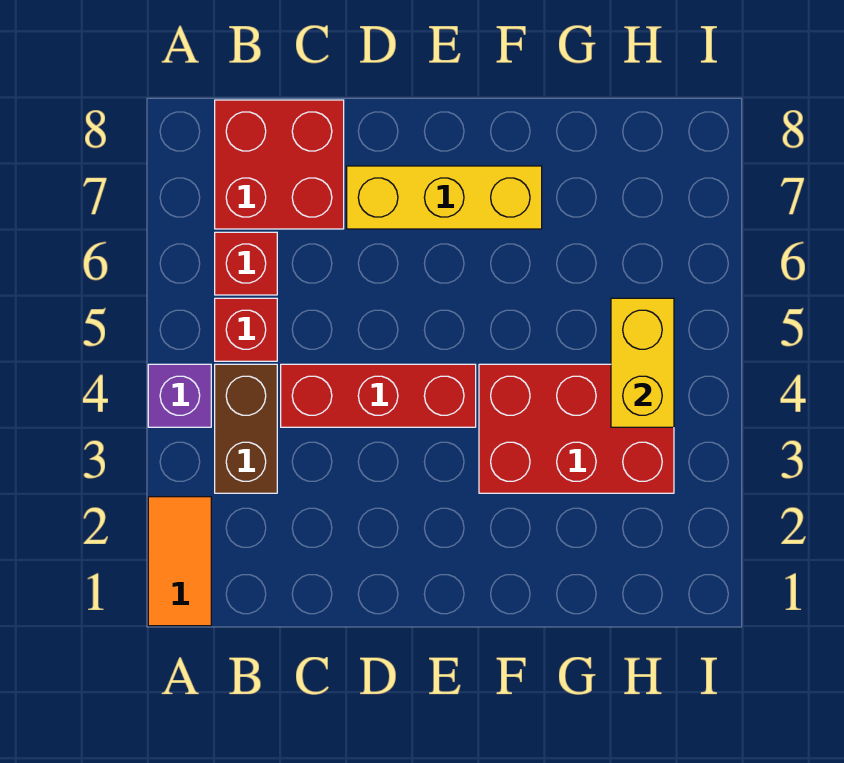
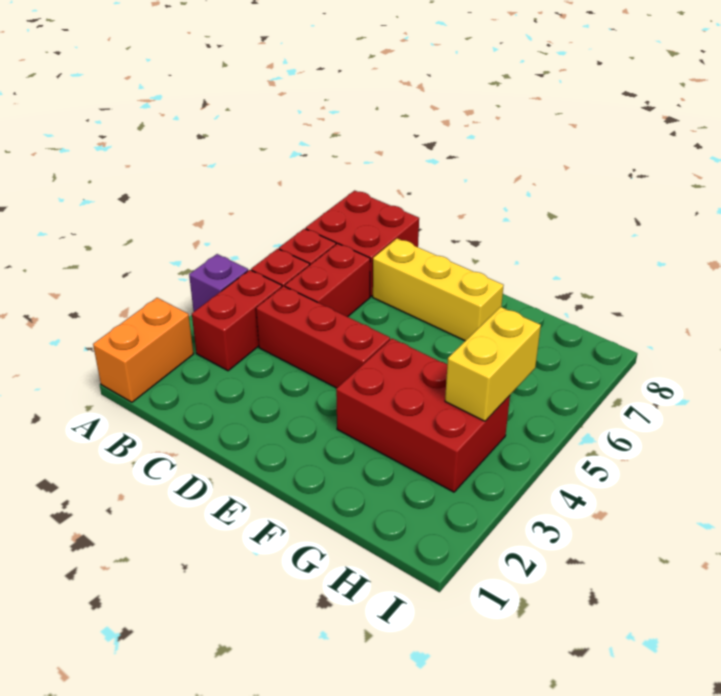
orange tile A1:A2 level 1 -> orange brick A1:A2 level 1
brown brick B3:B4 level 1 -> red brick B3:B4 level 1
none -> red brick C5:C6 level 1

